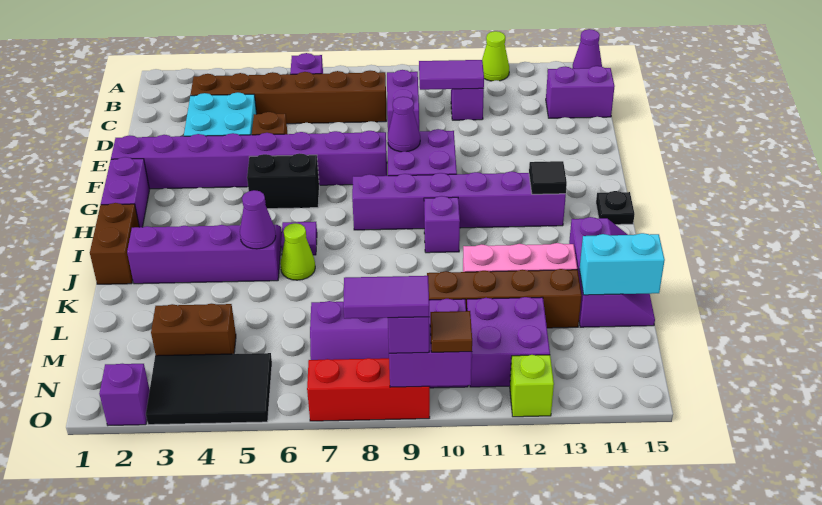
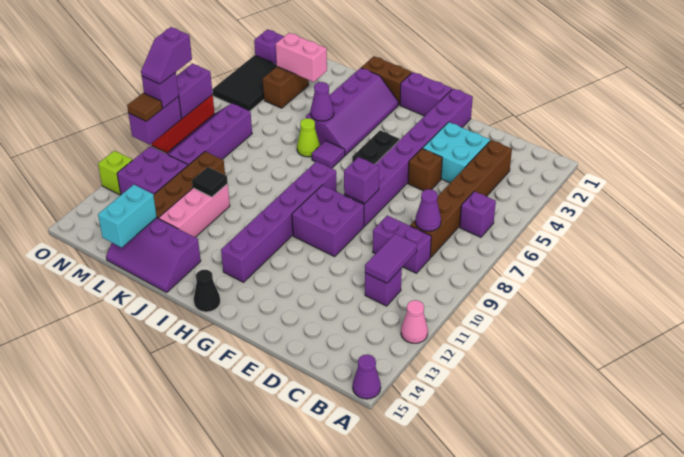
lime cone A12 level 1 -> pink cone A12 level 1
purple brick C14:C15 level 1 -> purple brick O7:O8 level 2
purple cone F9 level 2 -> purple cone C8 level 2
black tile H13 level 2 -> black tile K11 level 2
black plate H15 level 1 -> black cone H15 level 1
purple brick I10 level 1 -> purple brick F8 level 2
none -> pink brick L3:M3 level 2
purple tile O8:O9 level 4 -> purple slope O8:O9 level 4 top 8

